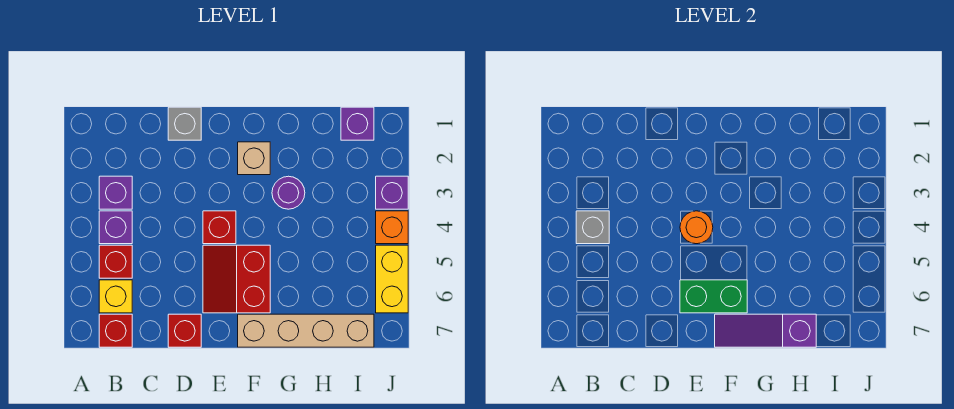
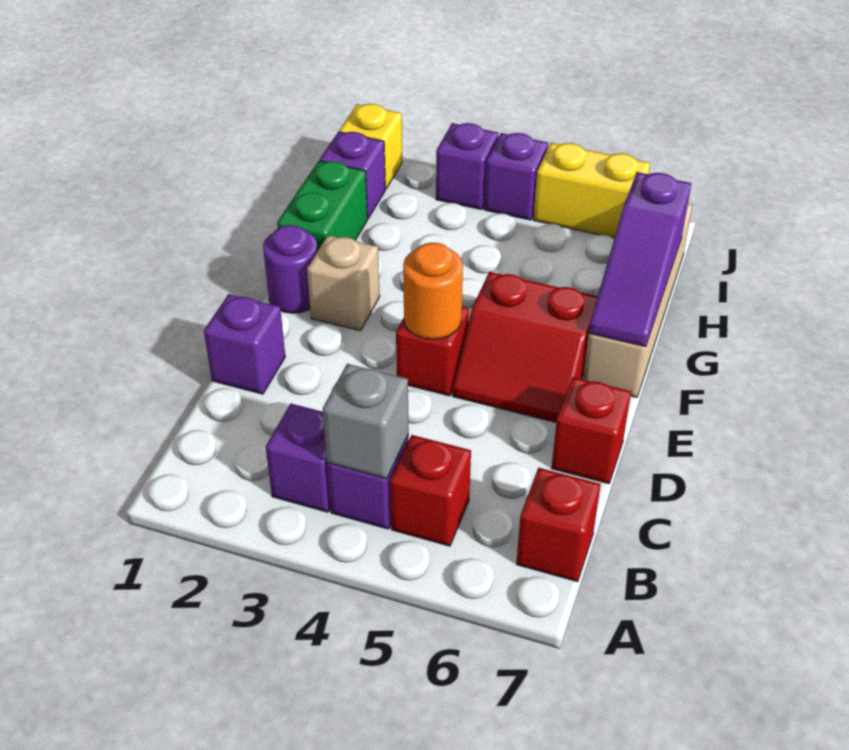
yellow brick B6 level 1 -> yellow brick J1 level 1
grey brick D1 level 1 -> purple brick D1 level 1
green brick E6:F6 level 2 -> green brick G1:H1 level 1
purple round brick G3 level 1 -> purple round brick F1 level 1
orange brick J4 level 1 -> purple brick J4 level 1

